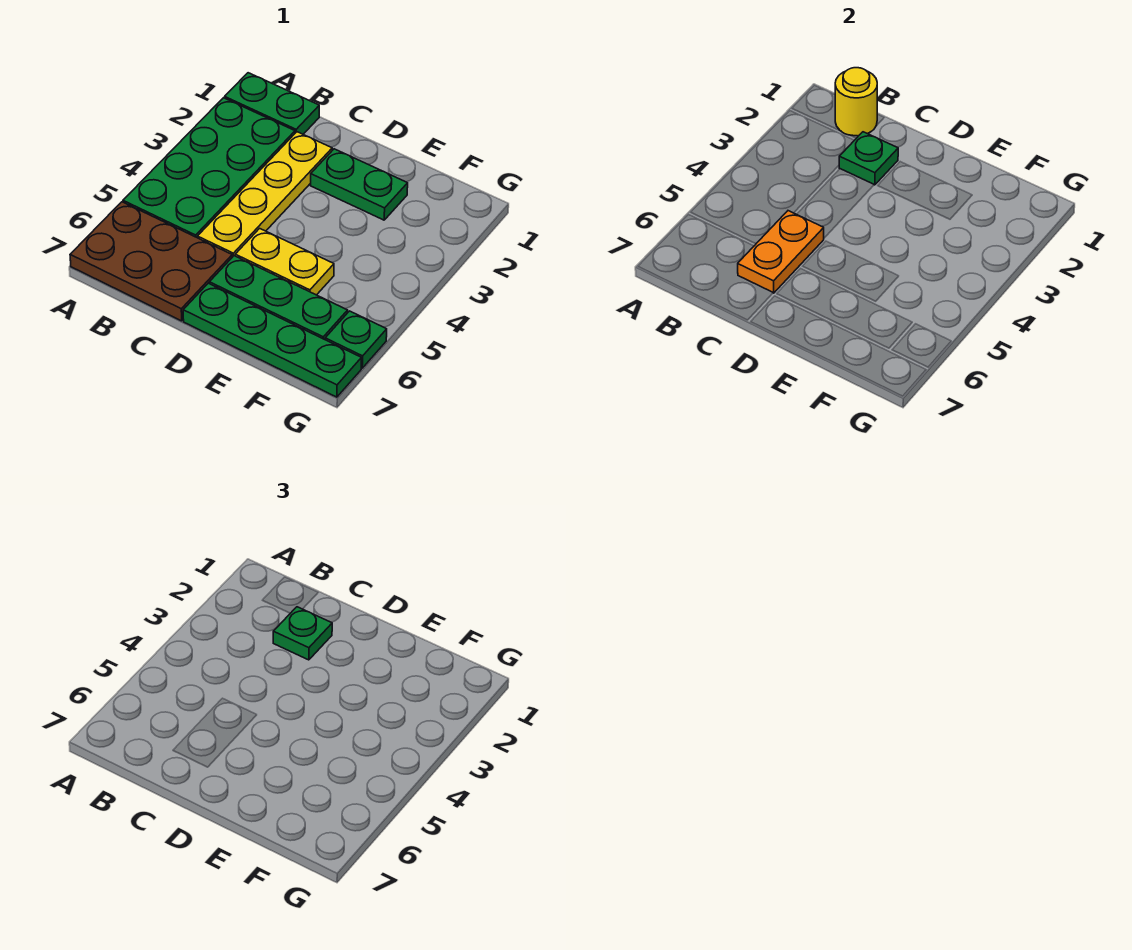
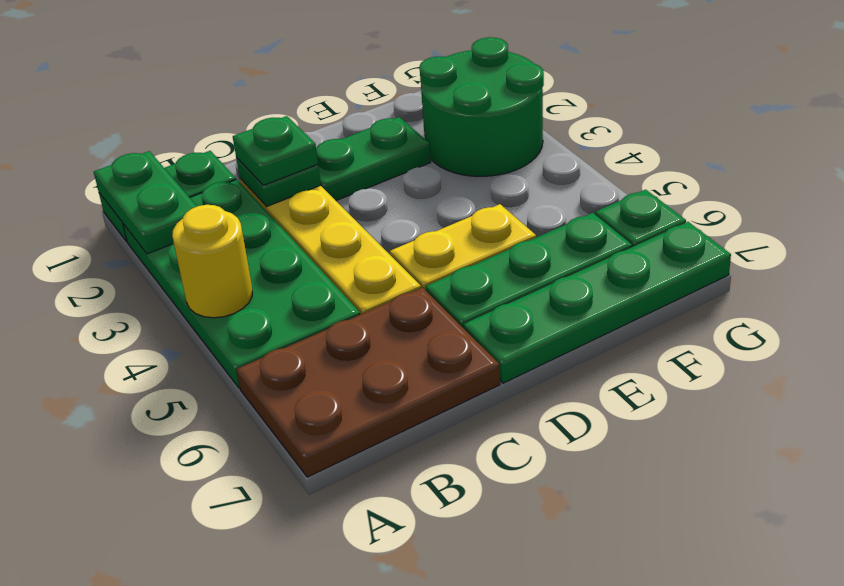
none -> green plate A1:A2 level 2
yellow round brick B1 level 2 -> yellow round brick A4 level 2
orange plate C5:C6 level 2 -> none
none -> green round brick F2:G3 level 1

